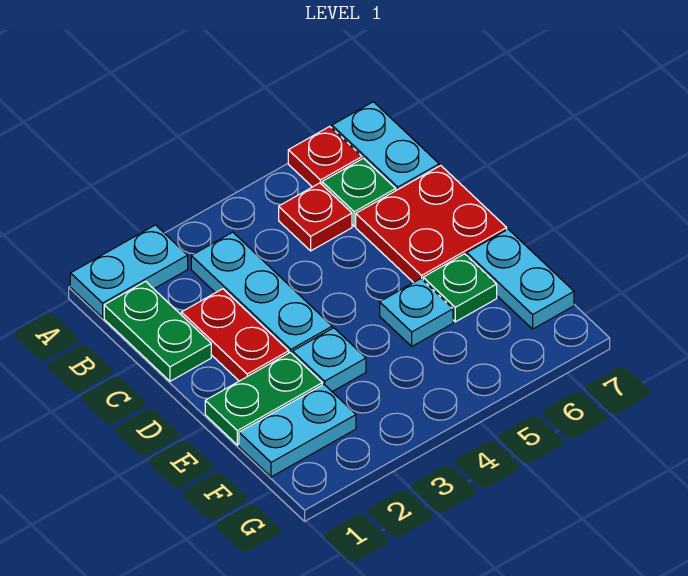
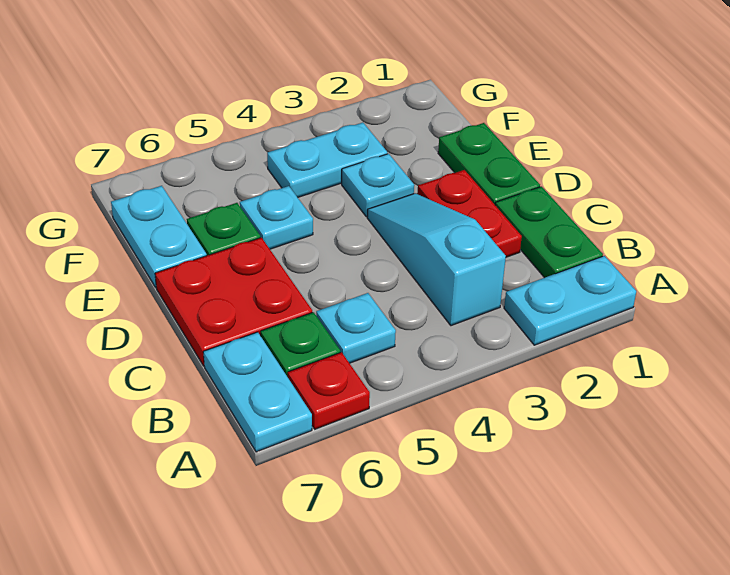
cyan plate B3:D3 level 1 -> cyan slope B3:D3 level 1 top B
red plate B5 level 1 -> cyan plate B5 level 1
green plate E1:E2 level 1 -> green plate D1:E1 level 1
cyan plate F1:F2 level 1 -> cyan plate F3:F4 level 1

